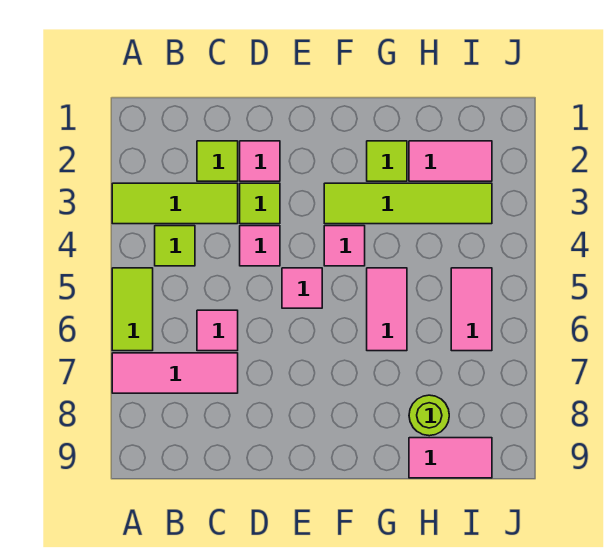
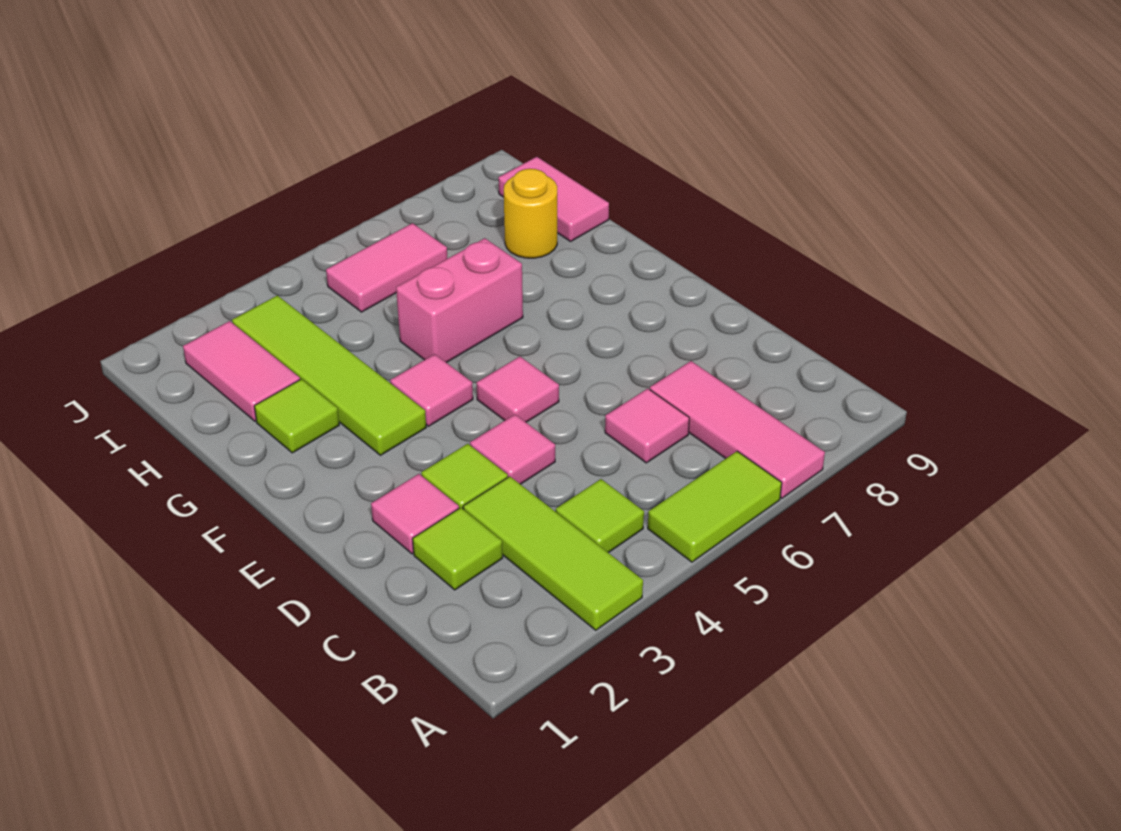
pink tile G5:G6 level 1 -> pink brick G5:G6 level 1
lime round brick H8 level 1 -> yellow round brick H8 level 1

